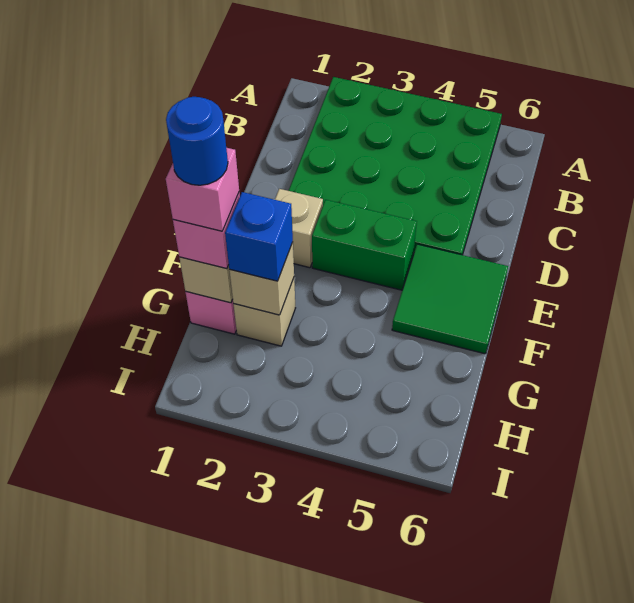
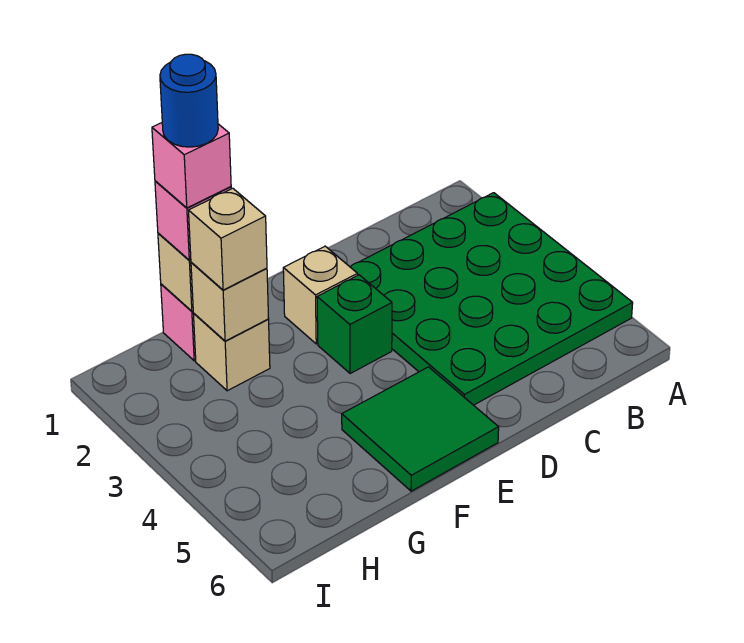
green brick E3:E4 level 1 -> green brick E3 level 1
blue brick G2 level 3 -> tan brick G2 level 3

